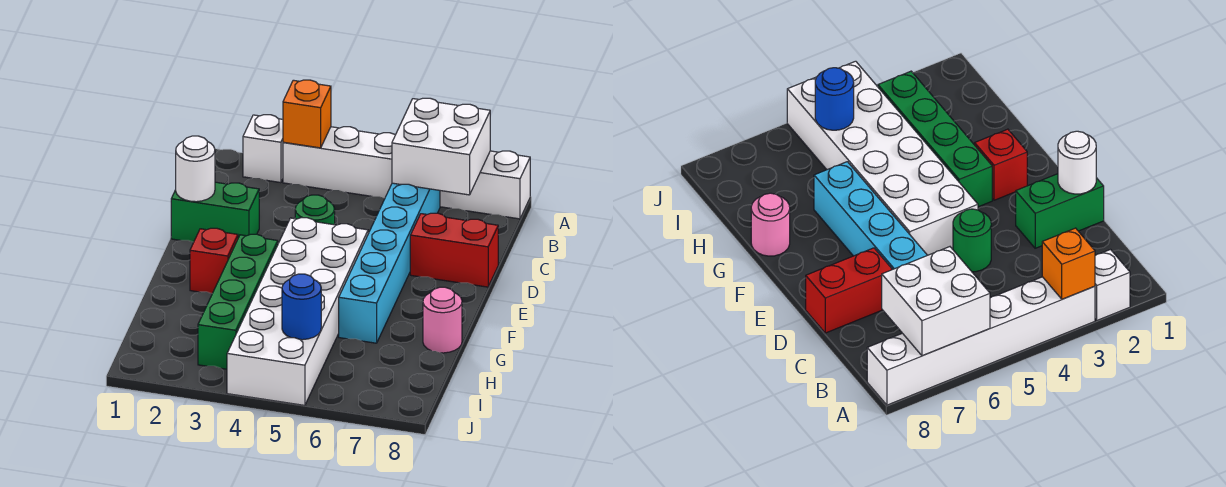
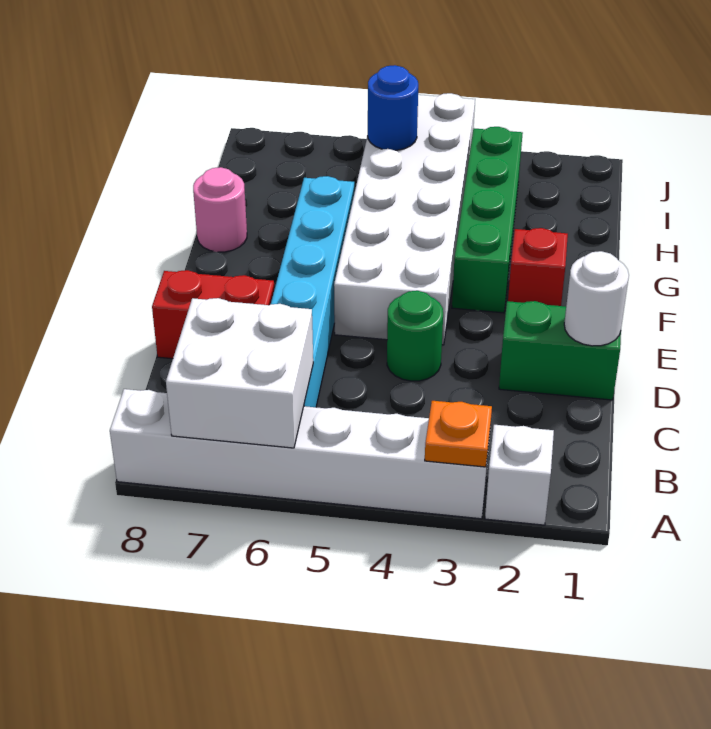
orange brick A3 level 2 -> orange plate A3 level 2

